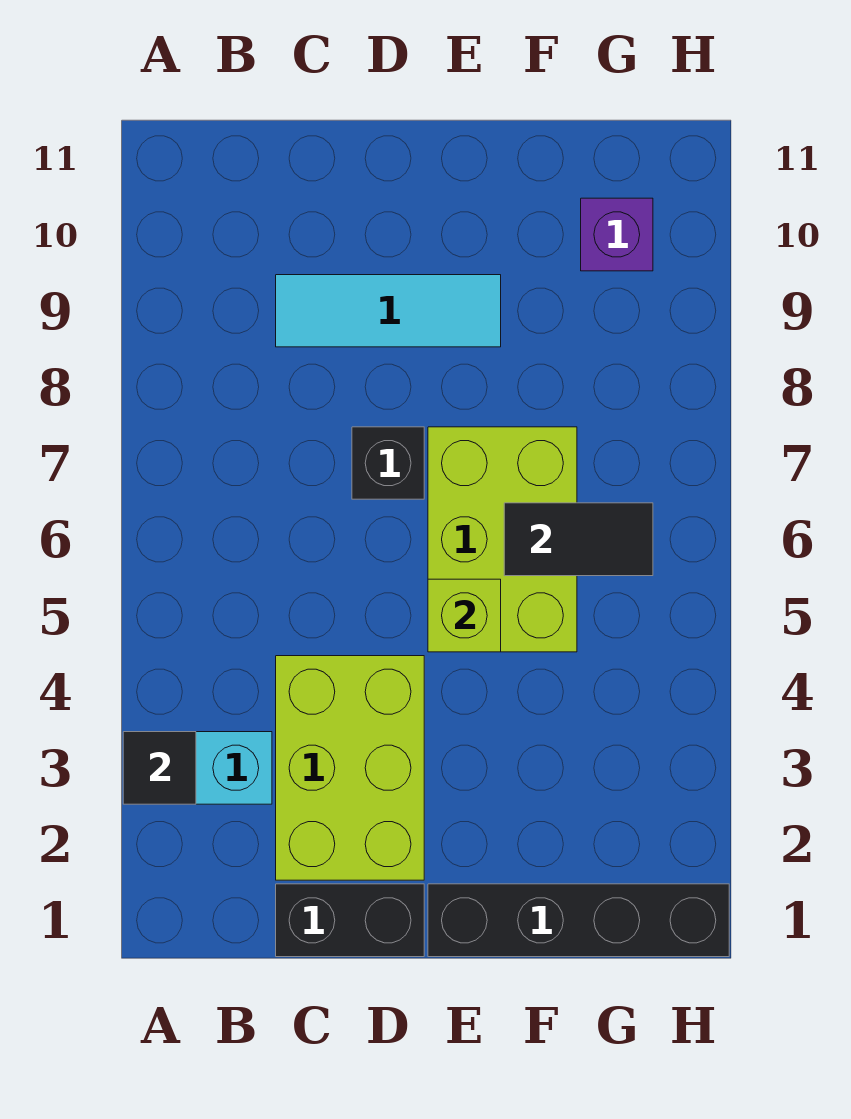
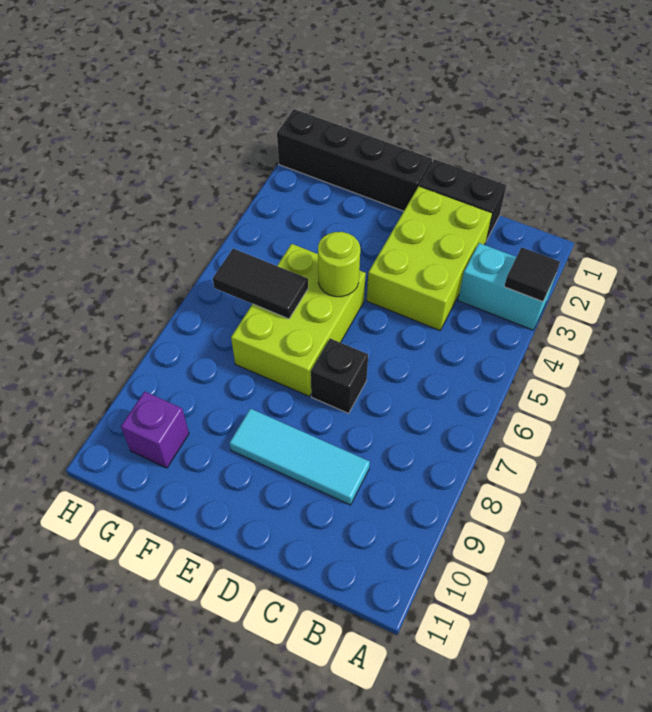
lime brick E5 level 2 -> lime round brick E5 level 2

